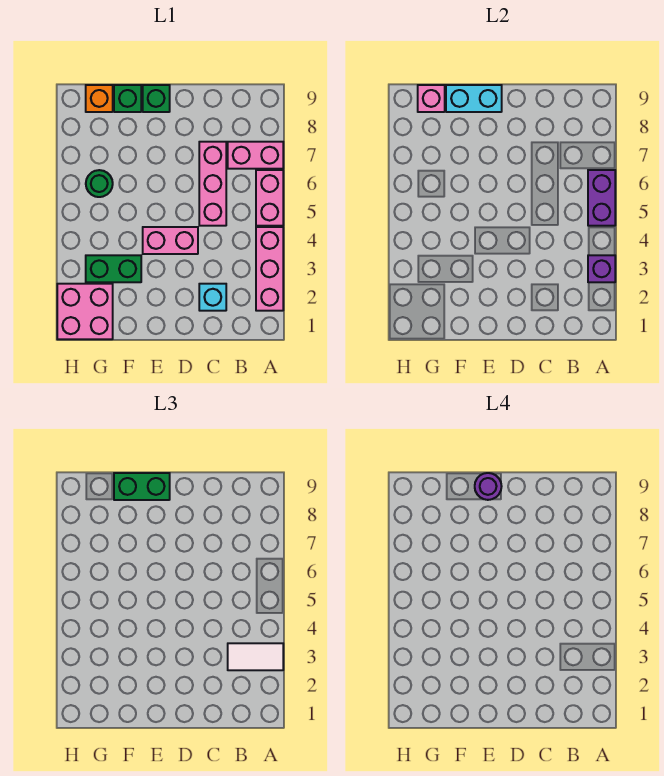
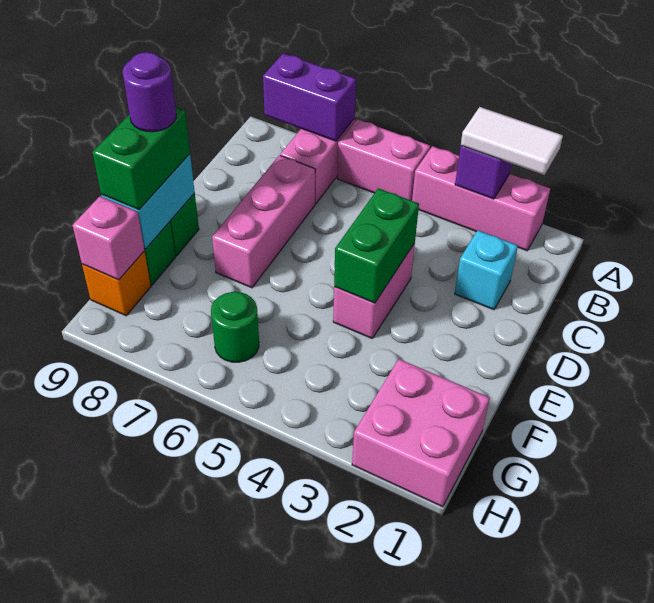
white tile A3:B3 level 3 -> white tile A2:A3 level 3
purple brick A5:A6 level 2 -> purple brick A7:A8 level 2
pink brick C5:C7 level 1 -> pink brick C7:E7 level 1
green brick F3:G3 level 1 -> green brick D4:E4 level 2

